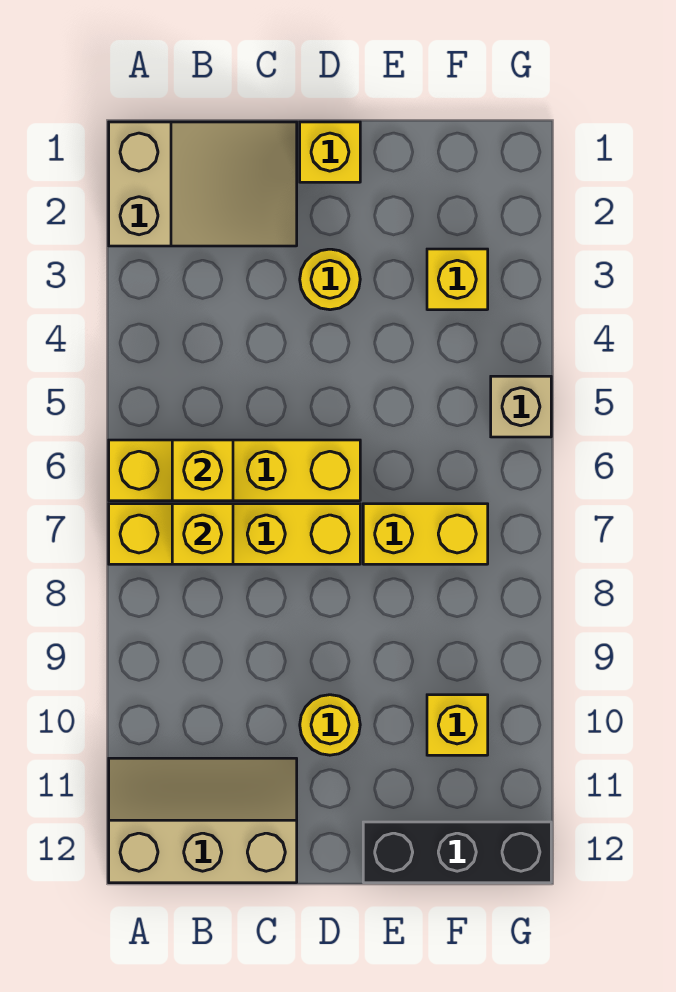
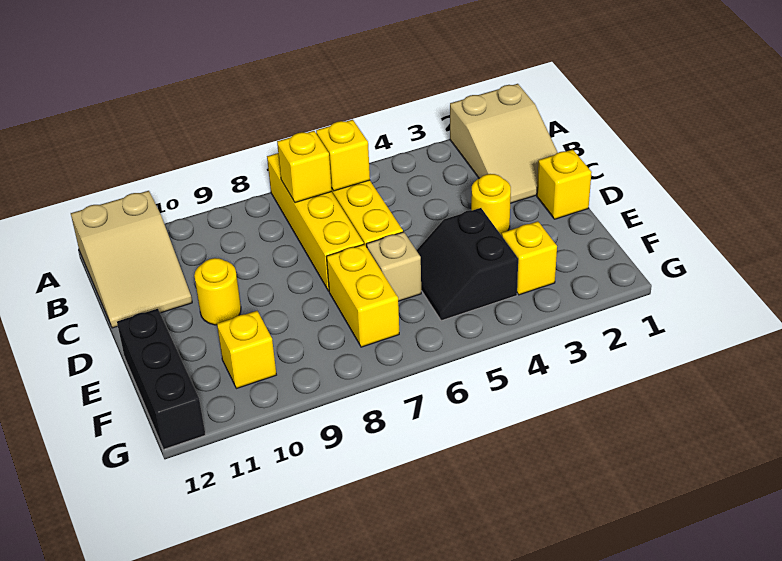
tan slope A11:C12 level 1 top 12 -> tan slope A11:C12 level 1 top A
none -> black slope E4:F5 level 1 top 4
tan brick G5 level 1 -> tan brick E6 level 1

